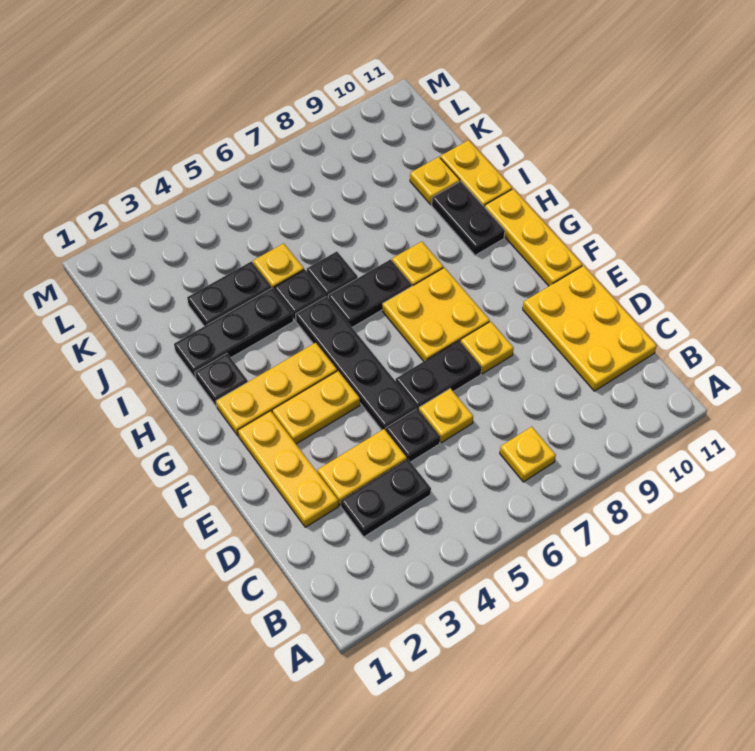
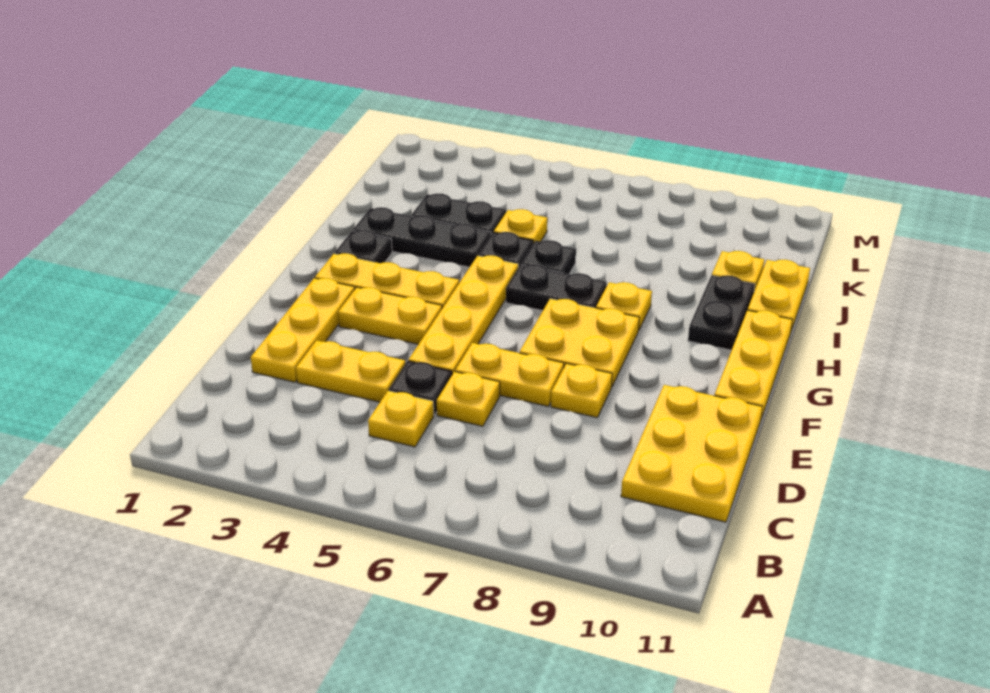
yellow plate B7 level 1 -> yellow plate C5 level 1
black plate C3:C4 level 1 -> none
black plate E5:H5 level 1 -> yellow plate E5:H5 level 1
black plate E6:E7 level 1 -> yellow plate E6:E7 level 1

